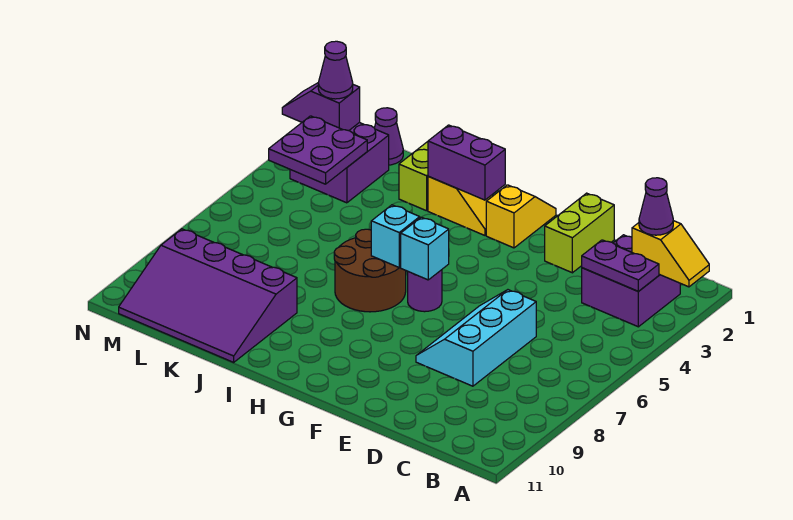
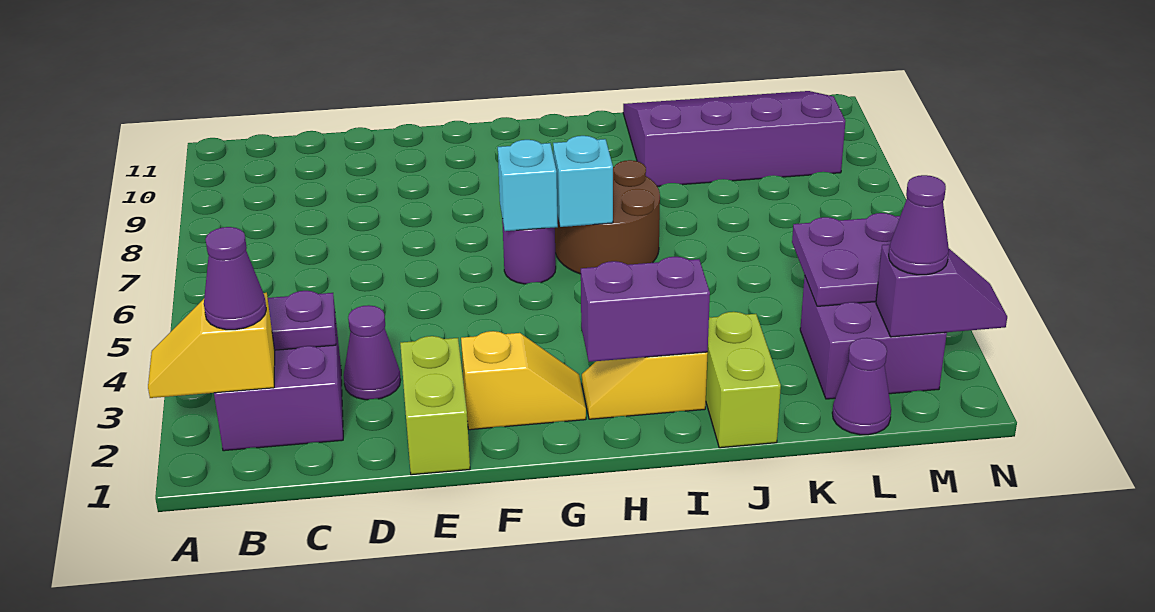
none -> purple cone D3 level 1
cyan slope D6:E8 level 1 top D -> none
yellow slope G1:G2 level 1 top 2 -> yellow slope F2:G2 level 1 top F

